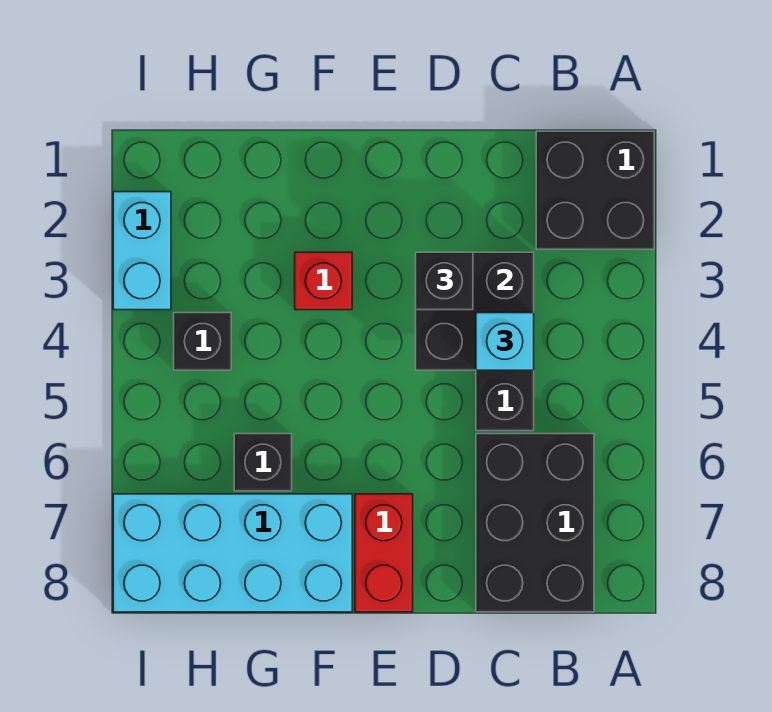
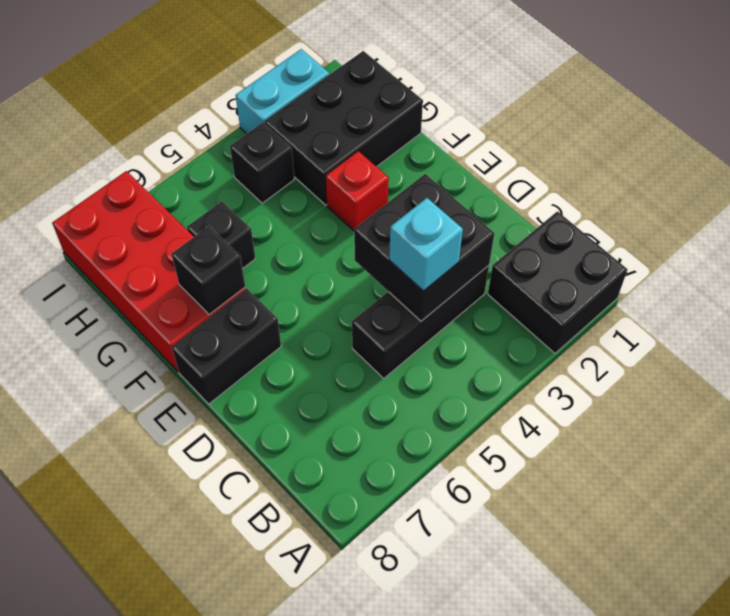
black brick B6:C8 level 1 -> black brick G1:H3 level 1
black brick D3 level 3 -> black brick F7 level 2
red brick E7:E8 level 1 -> black brick E7:E8 level 1
cyan brick F7:I8 level 1 -> red brick F7:I8 level 1

